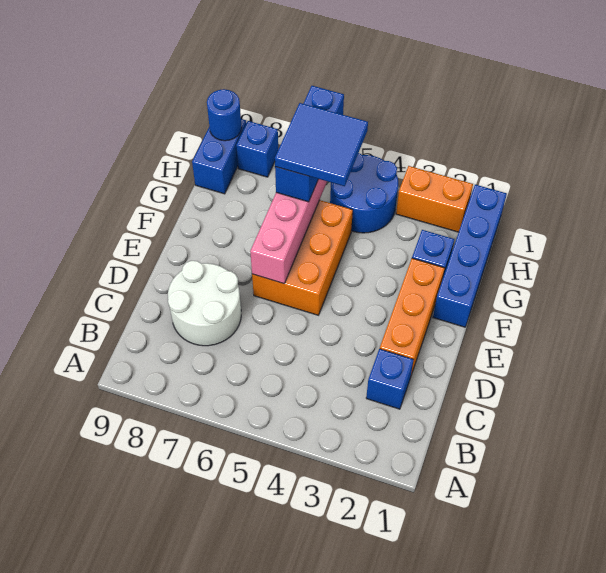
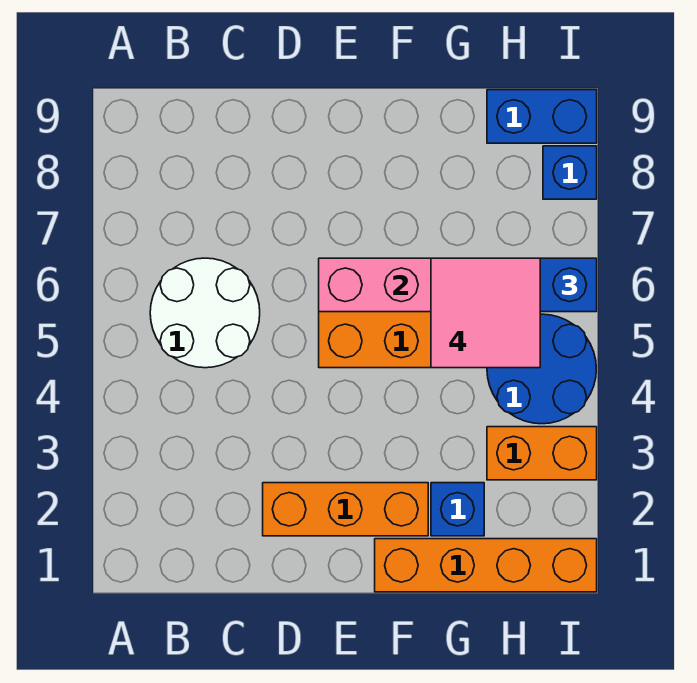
blue brick C2 level 1 -> none
white round brick C7:D8 level 1 -> white round brick B5:C6 level 1
blue brick F1:I1 level 1 -> orange brick F1:I1 level 1
blue tile G5:H6 level 4 -> pink tile G5:H6 level 4
orange brick I2:I3 level 1 -> orange brick H3:I3 level 1
blue round brick I9 level 2 -> none

